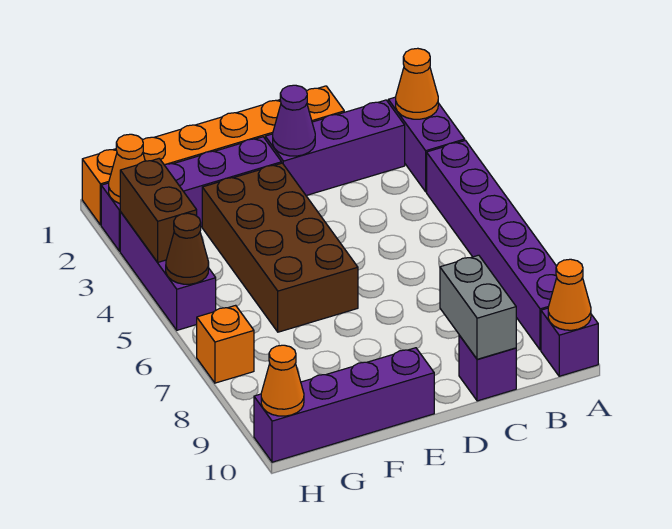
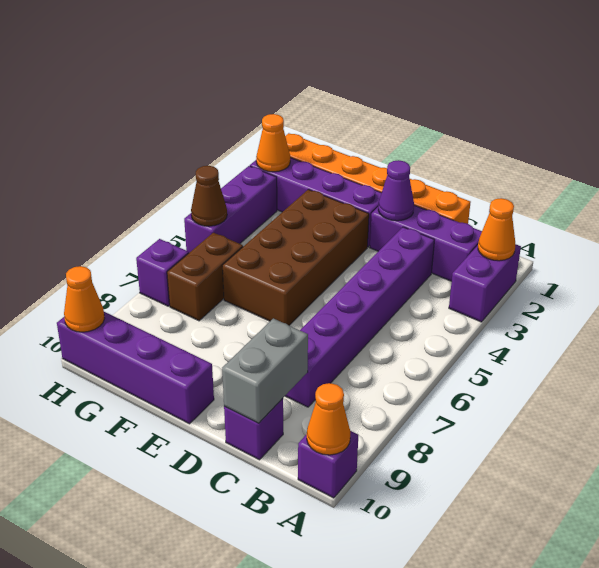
purple brick A4:A9 level 1 -> purple brick C3:C8 level 1
brown brick H3:H4 level 2 -> brown brick G6:G7 level 1
orange brick H7 level 1 -> purple brick H7 level 1

